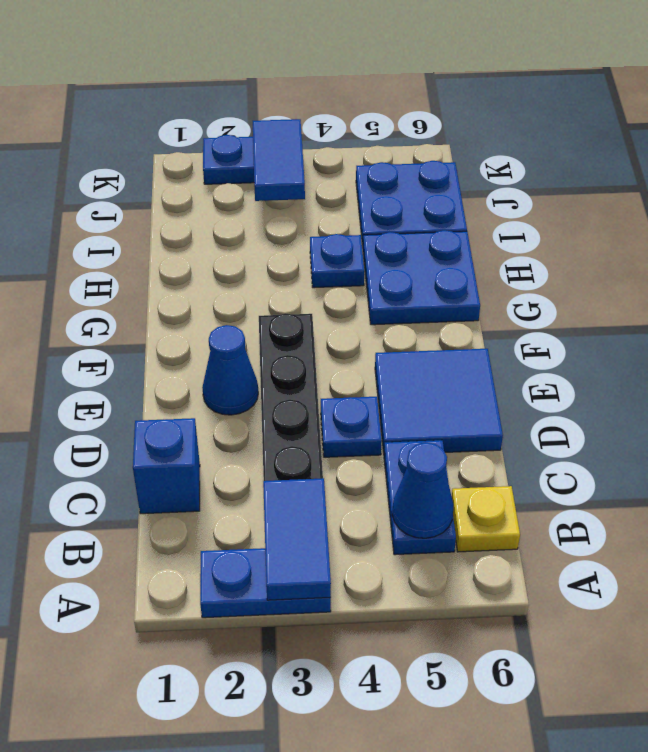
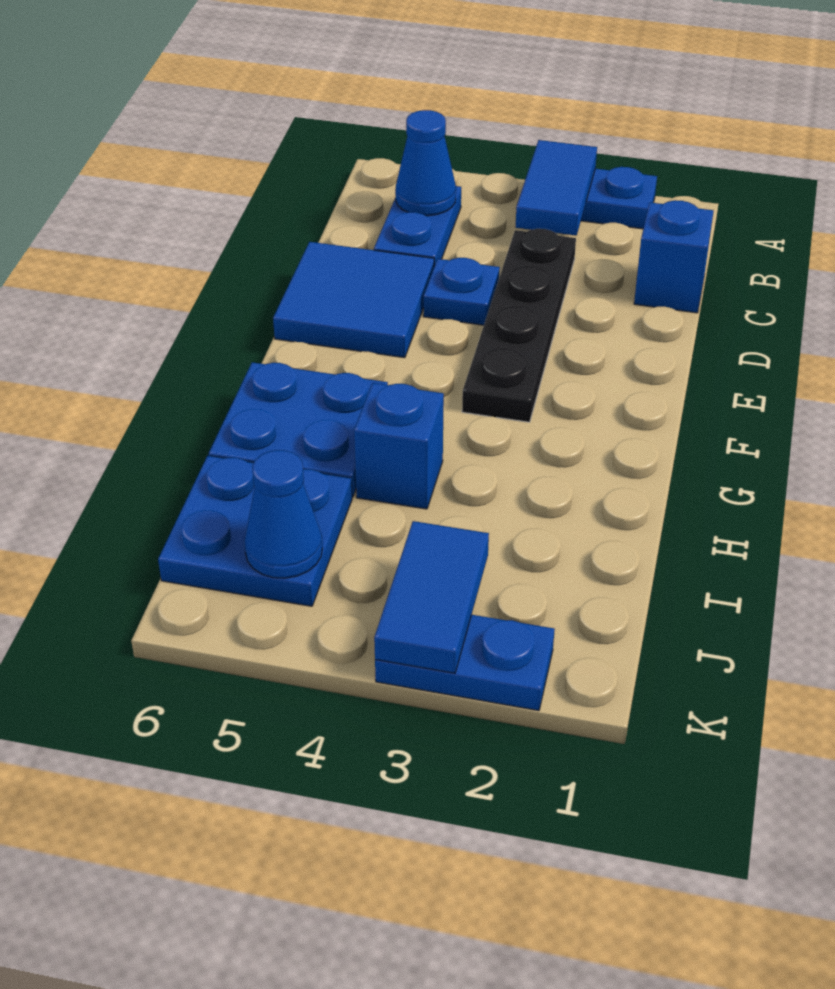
yellow plate B6 level 1 -> none
blue cone E2 level 1 -> blue cone J5 level 2
blue plate H4 level 1 -> blue brick H4 level 1

